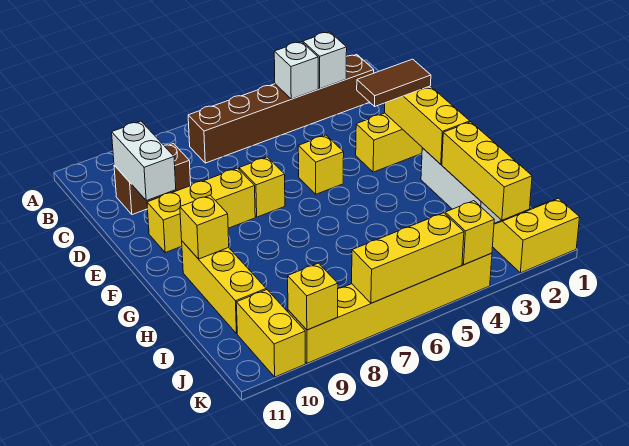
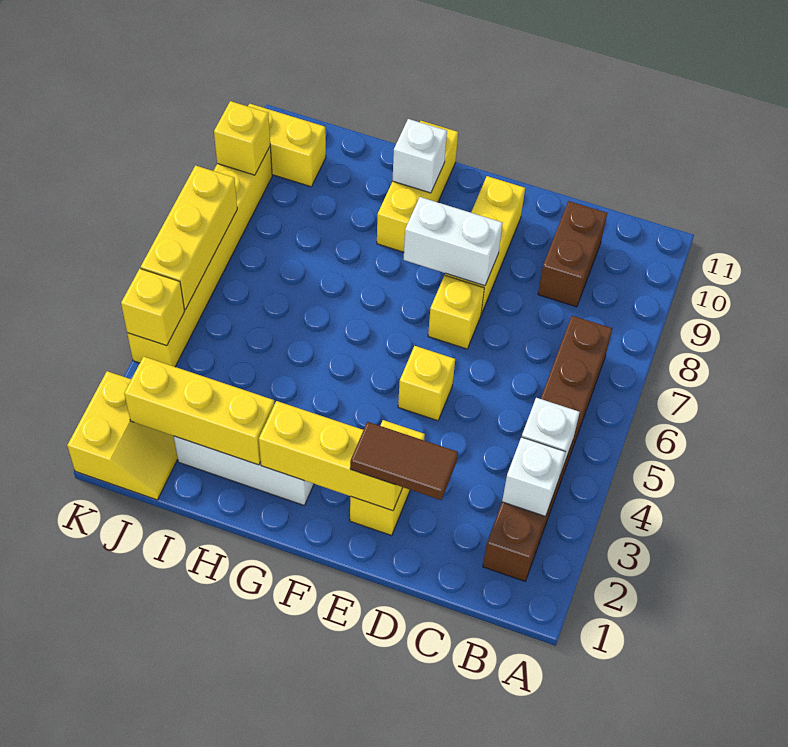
white brick C10:D10 level 2 -> white brick E8:F8 level 2
brown tile E2:E3 level 3 -> brown tile D2:E2 level 3
yellow brick G10:I10 level 1 -> yellow brick G9:G11 level 1
yellow brick G10 level 2 -> white brick G10 level 2

